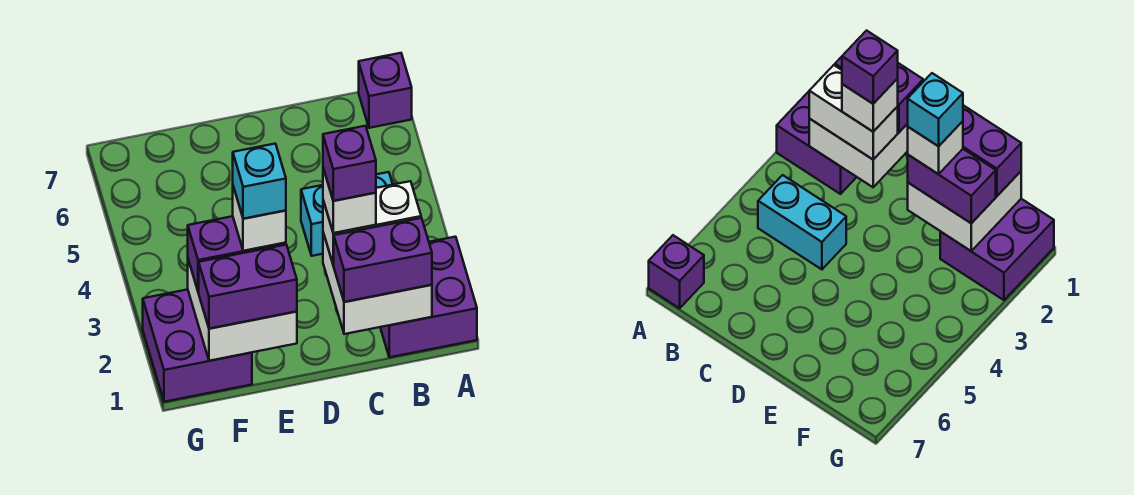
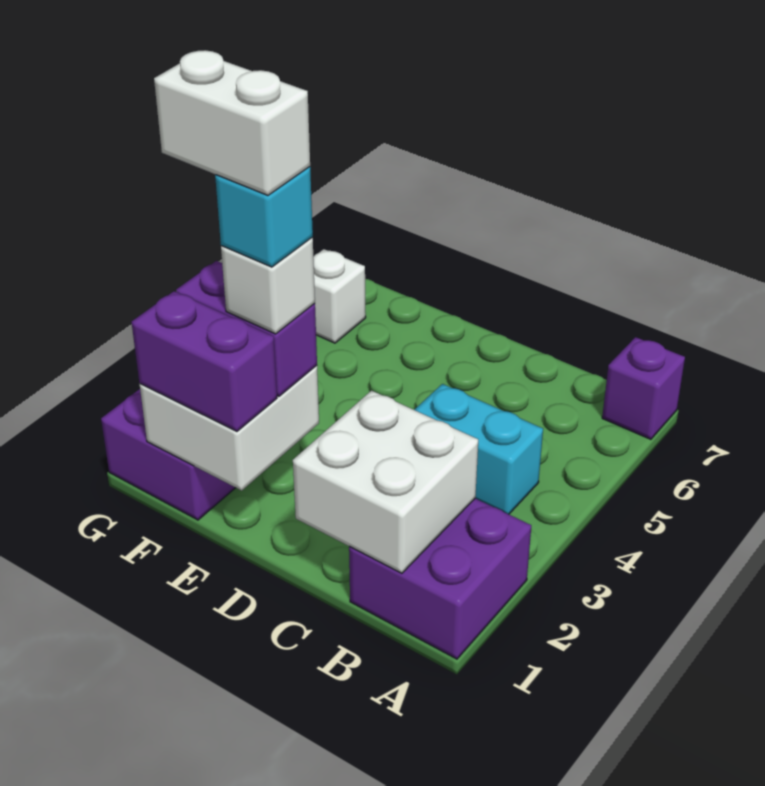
purple brick B1:C1 level 3 -> none
white brick B2:C2 level 3 -> white brick E2:F2 level 6
white brick C2 level 4 -> white brick G6 level 1
purple brick C2 level 5 -> none

